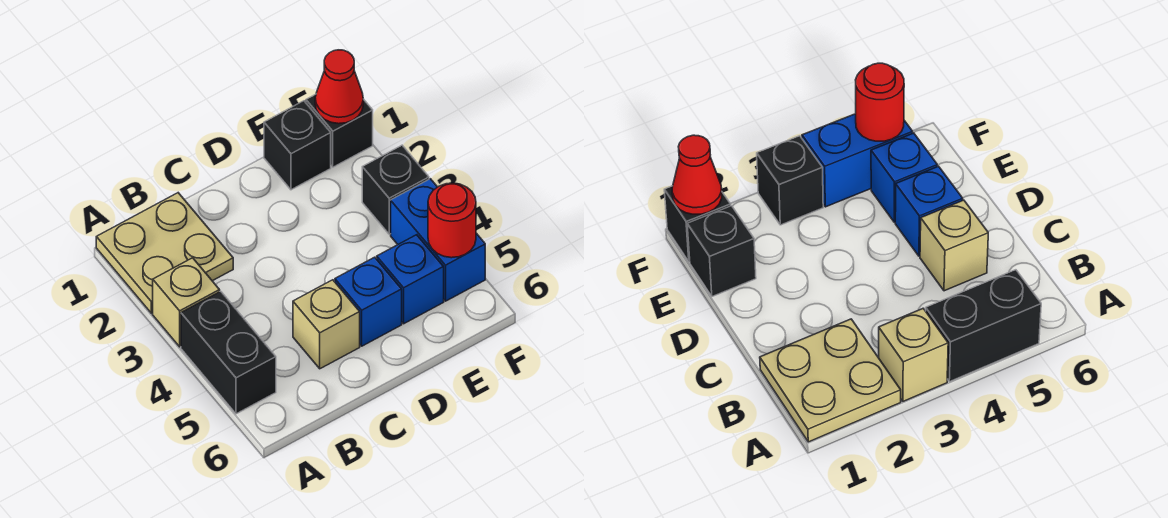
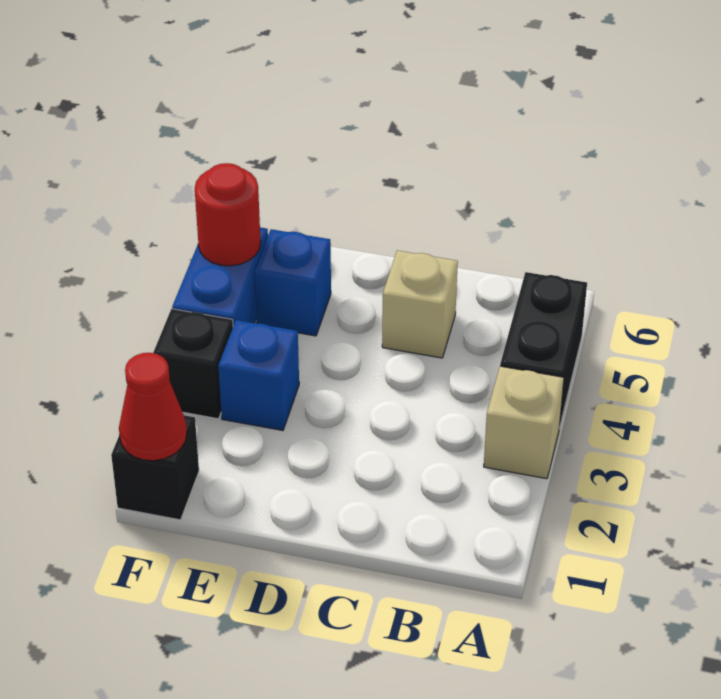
tan plate A1:B2 level 1 -> none
blue brick D5 level 1 -> blue brick E3 level 1
black brick E1 level 1 -> none

